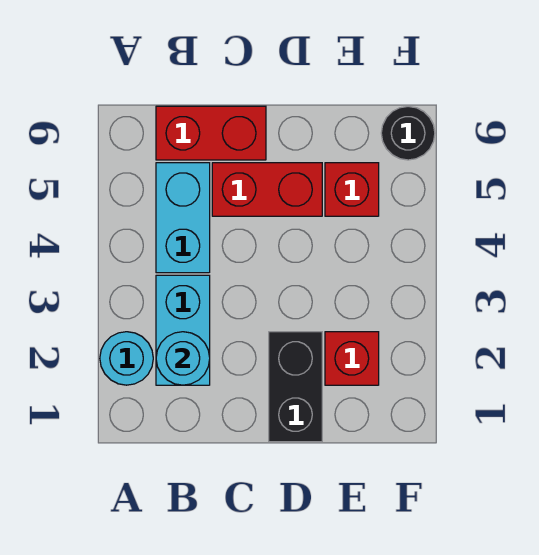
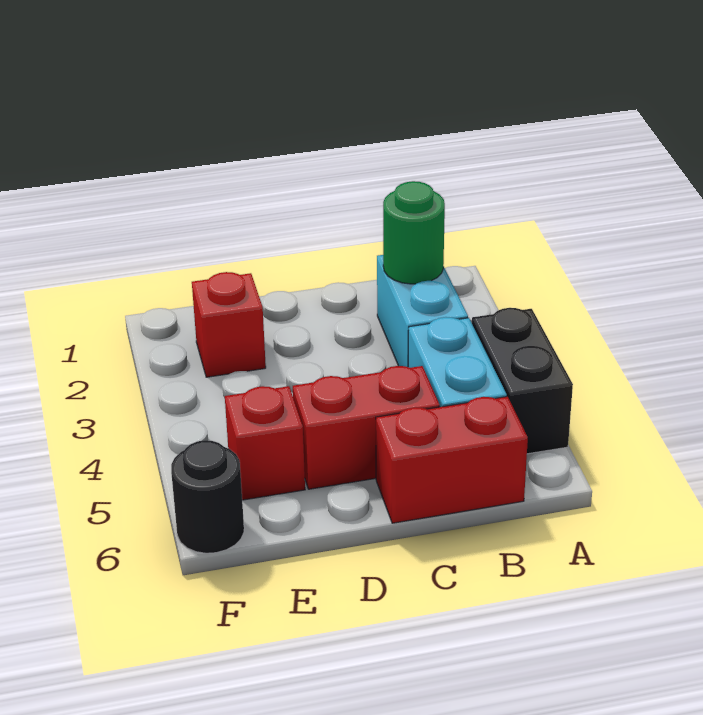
cyan round brick A2 level 1 -> none
cyan round brick B2 level 2 -> green round brick B2 level 2
black brick D1:D2 level 1 -> black brick A4:A5 level 1

